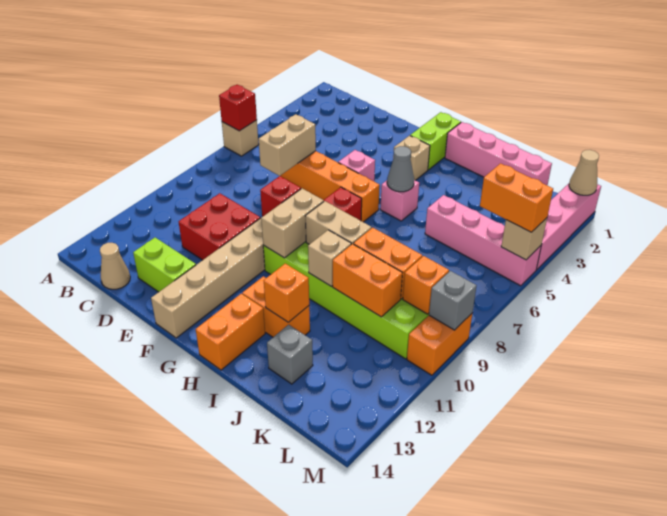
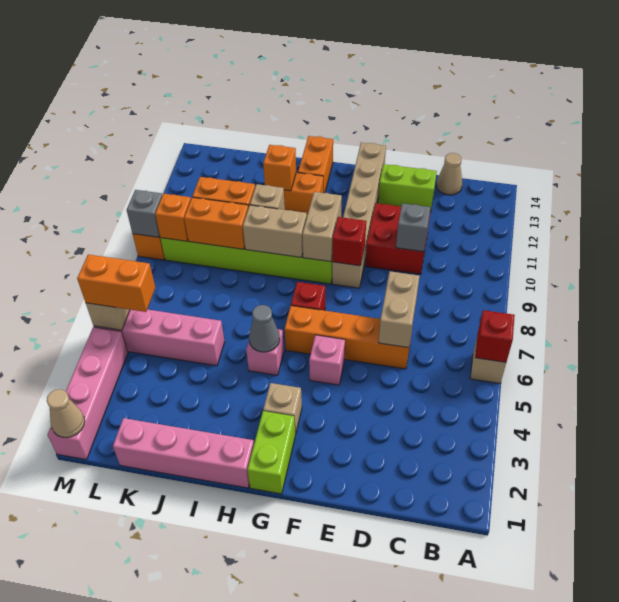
grey brick J13 level 1 -> grey brick D10 level 2

